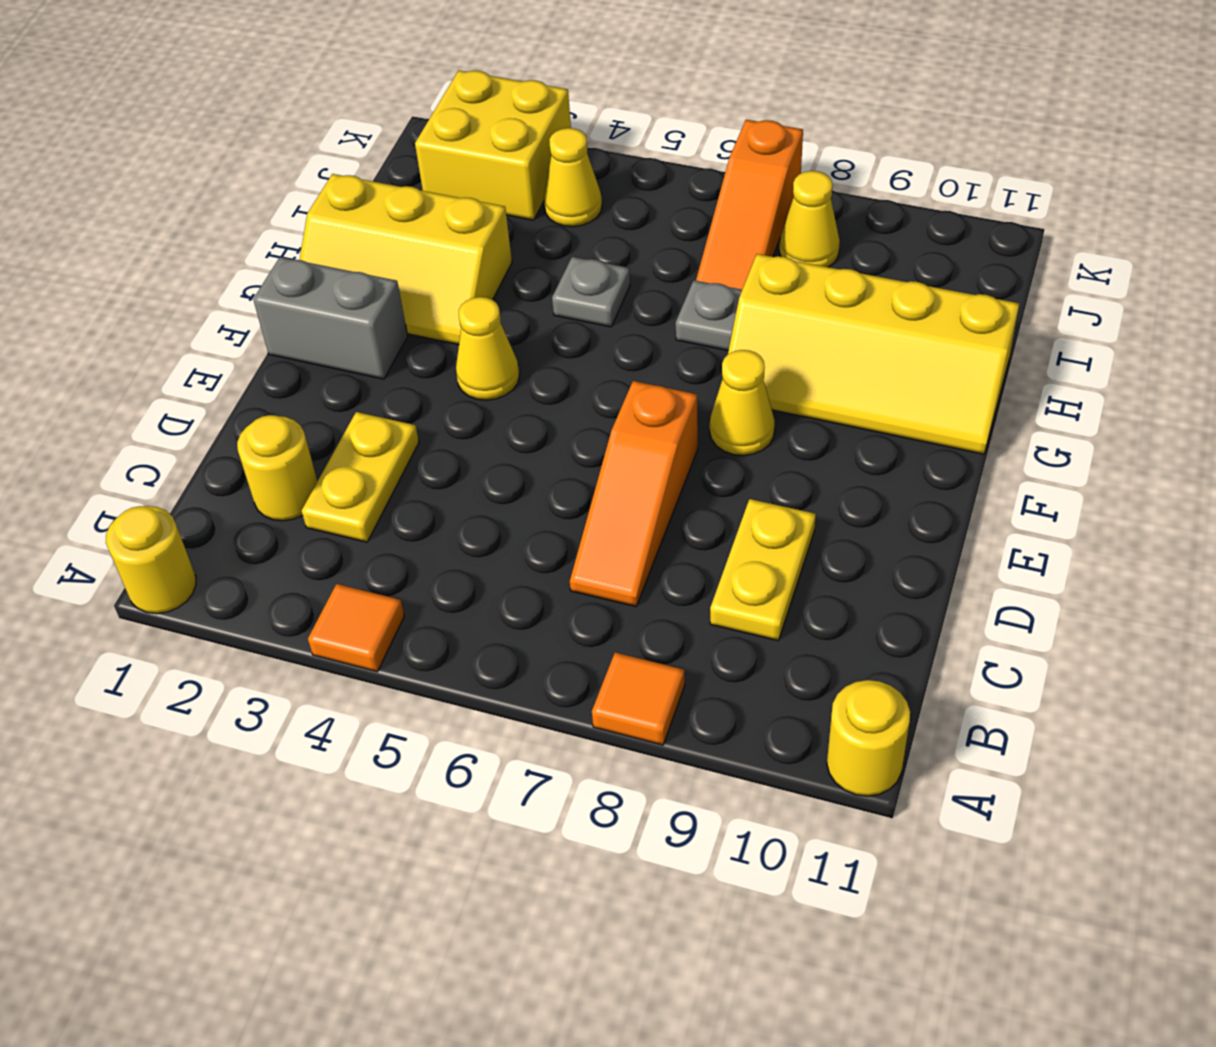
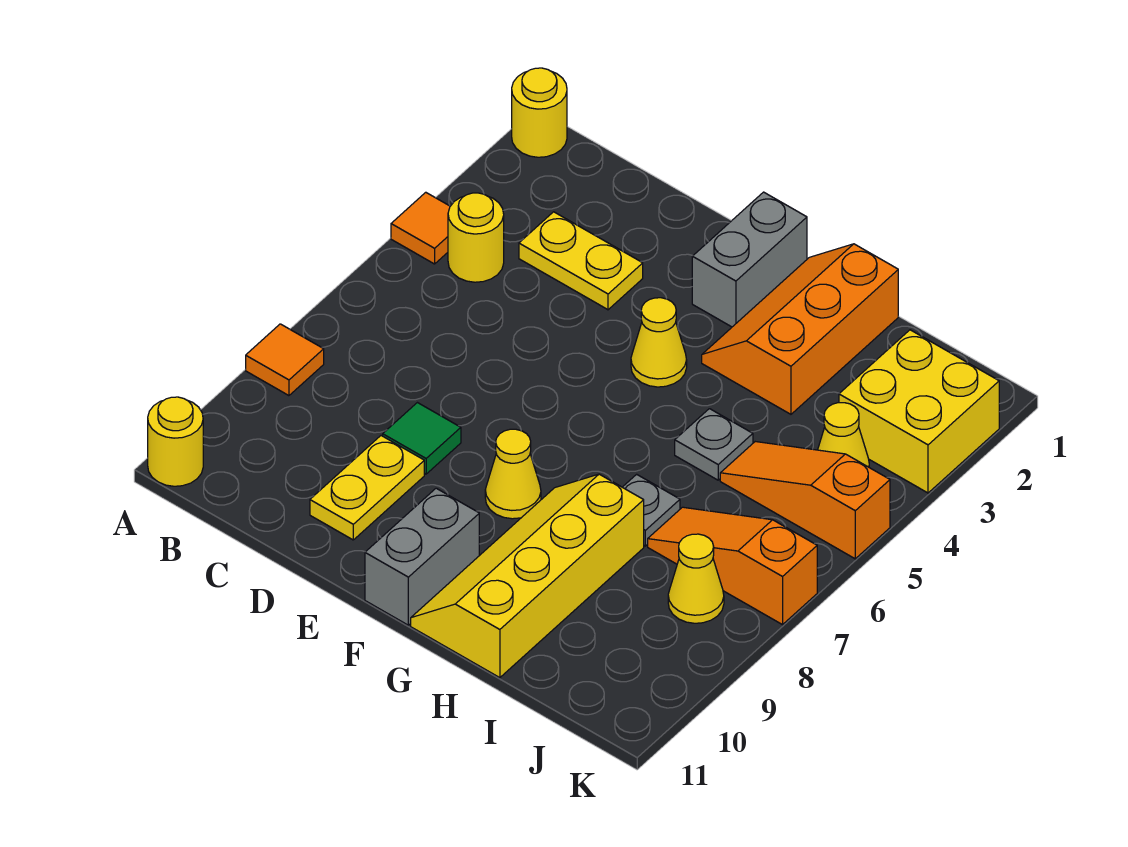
yellow round brick C2 level 1 -> yellow round brick B4 level 1
orange slope C7:E7 level 1 top E -> orange slope I5:K5 level 1 top K
yellow plate C9:D9 level 1 -> yellow plate D9:D10 level 1
none -> green tile D8 level 1
none -> grey brick F10:F11 level 1
yellow slope G1:H3 level 1 top H -> orange slope G1:H3 level 1 top H

